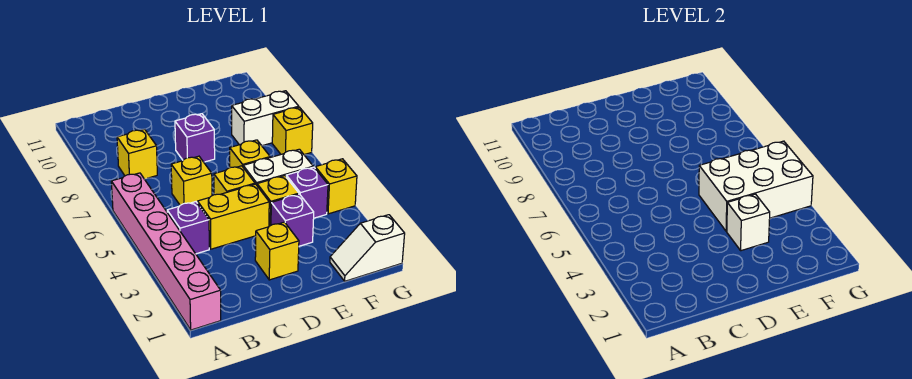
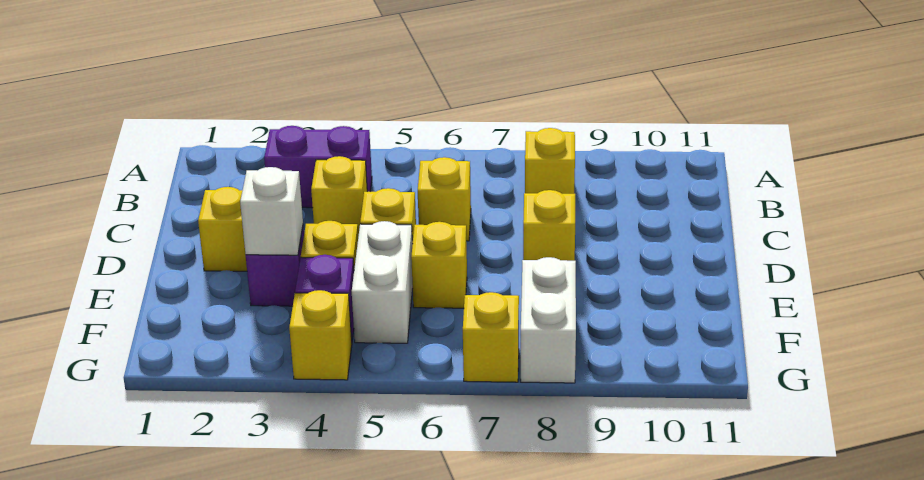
pink brick A1:A6 level 1 -> none
purple brick B4 level 1 -> purple brick B3:B4 level 1
yellow brick C4:D4 level 1 -> yellow brick C4 level 1
purple brick D8 level 1 -> yellow brick D8 level 1
white brick E4:G5 level 2 -> none
white slope F1:G1 level 1 top G -> none

